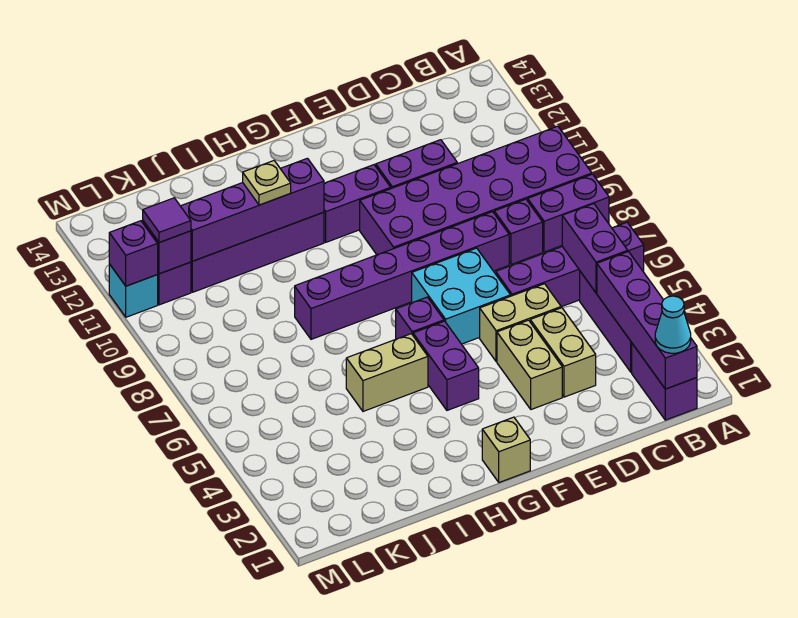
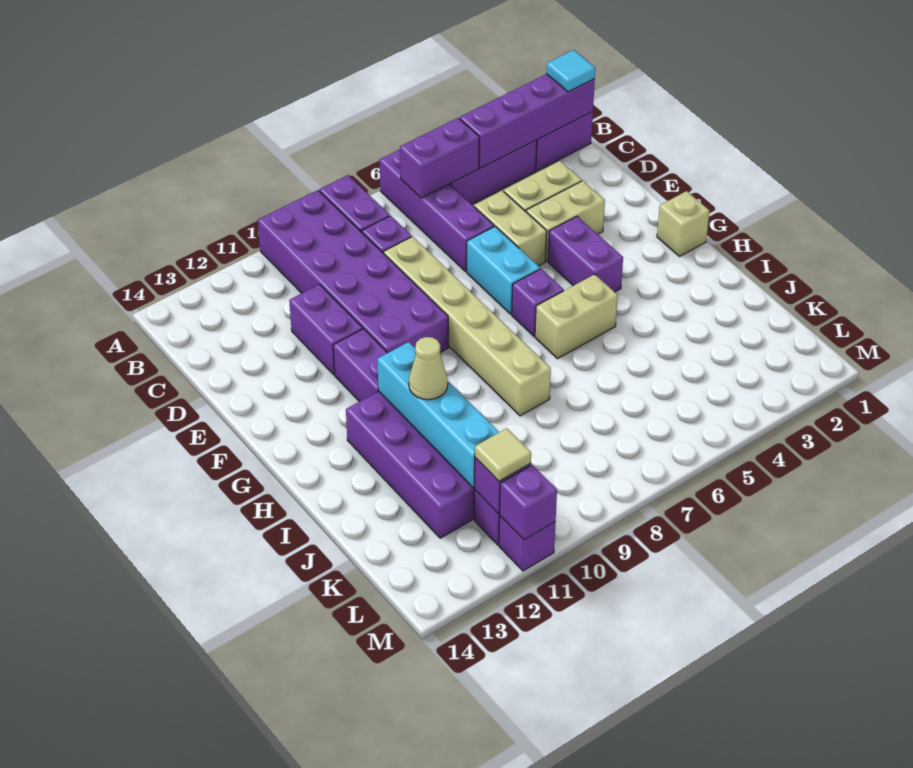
cyan cone B1 level 3 -> cyan tile B1 level 3
purple brick D8:I8 level 1 -> tan brick D8:I8 level 1
cyan brick E6:F7 level 1 -> cyan brick E6:F6 level 1
purple brick G4:G5 level 1 -> purple brick F4:G4 level 1
tan brick H5:I5 level 1 -> tan brick H5:H6 level 1
purple brick H11:K11 level 2 -> cyan brick H11:K11 level 2
tan plate I11 level 3 -> tan cone I11 level 3
purple tile L11 level 3 -> tan tile L11 level 3
cyan brick M11 level 1 -> purple brick M11 level 1

